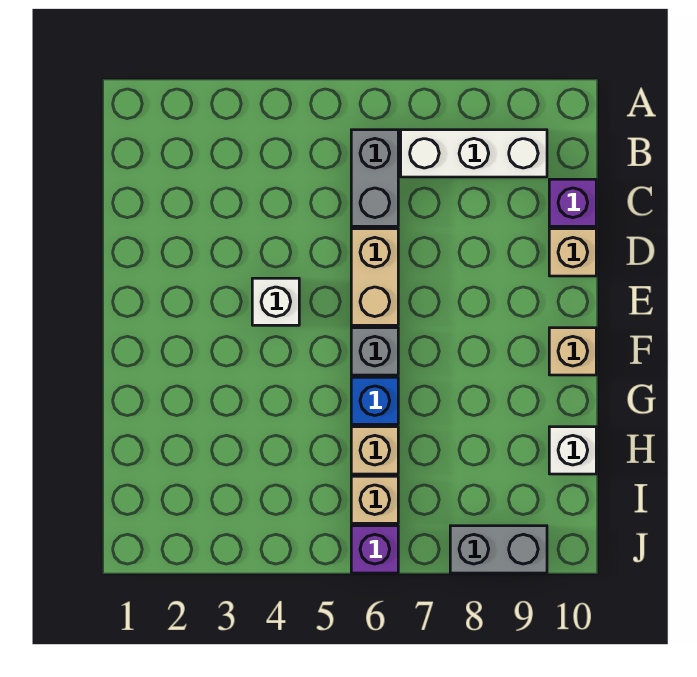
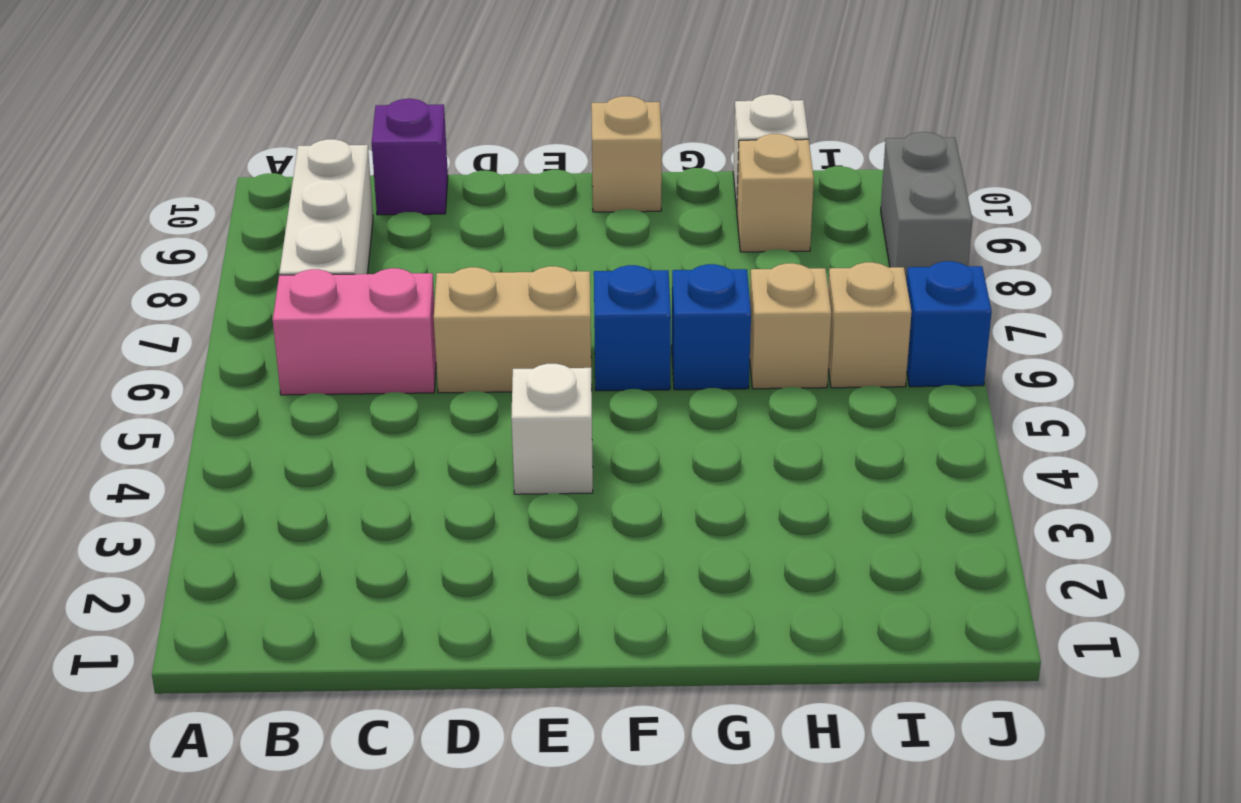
grey brick B6:C6 level 1 -> pink brick B6:C6 level 1
tan brick D10 level 1 -> tan brick H9 level 1
grey brick F6 level 1 -> blue brick F6 level 1
purple brick J6 level 1 -> blue brick J6 level 1

